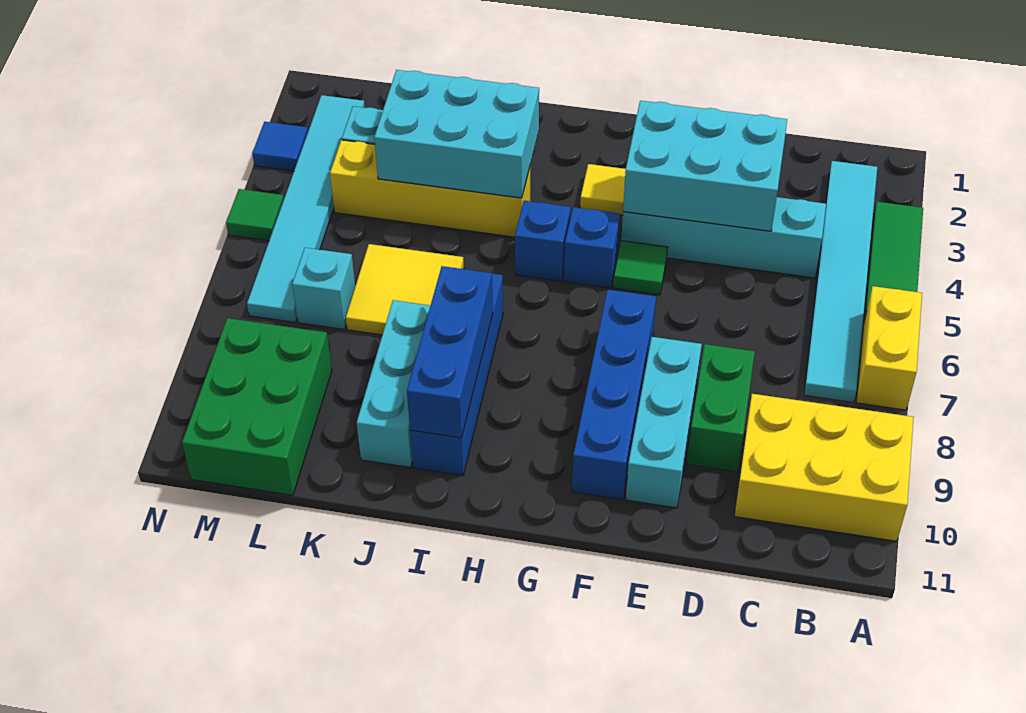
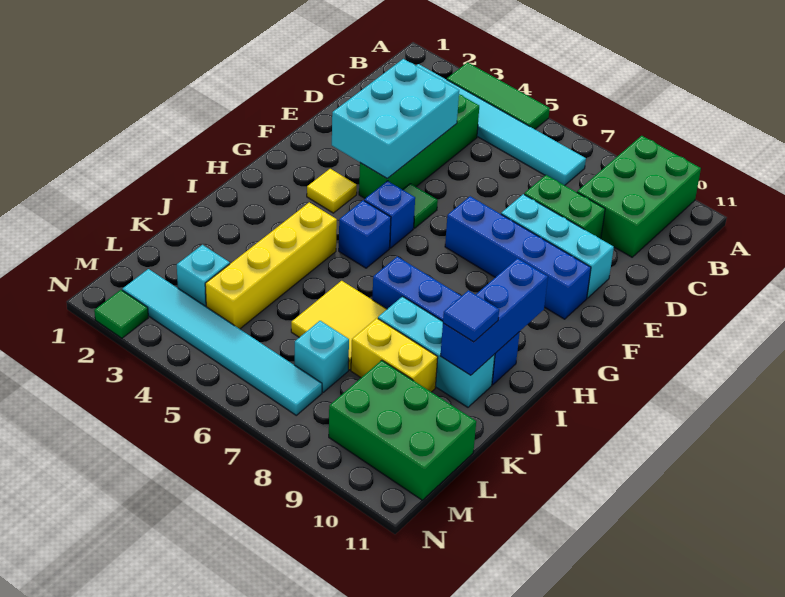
yellow brick A6:A7 level 1 -> yellow brick K8:K9 level 1
yellow brick A9:C10 level 1 -> green brick A9:C10 level 1
cyan brick C4:F4 level 1 -> green brick C4:F4 level 1
cyan brick I3:K4 level 2 -> none
blue brick I8:I10 level 2 -> blue brick H10:J10 level 2
blue tile N3 level 1 -> blue tile J10 level 3
green tile N5 level 1 -> green tile N2 level 1

